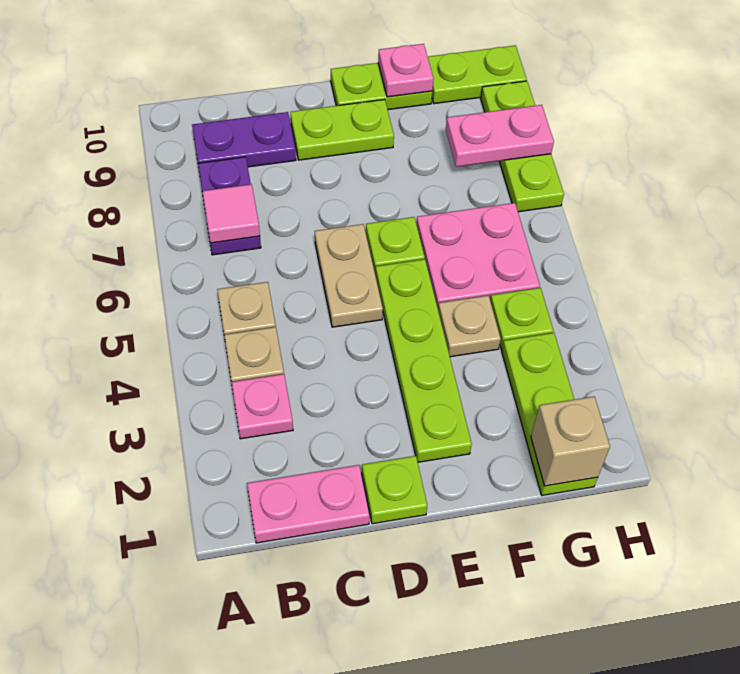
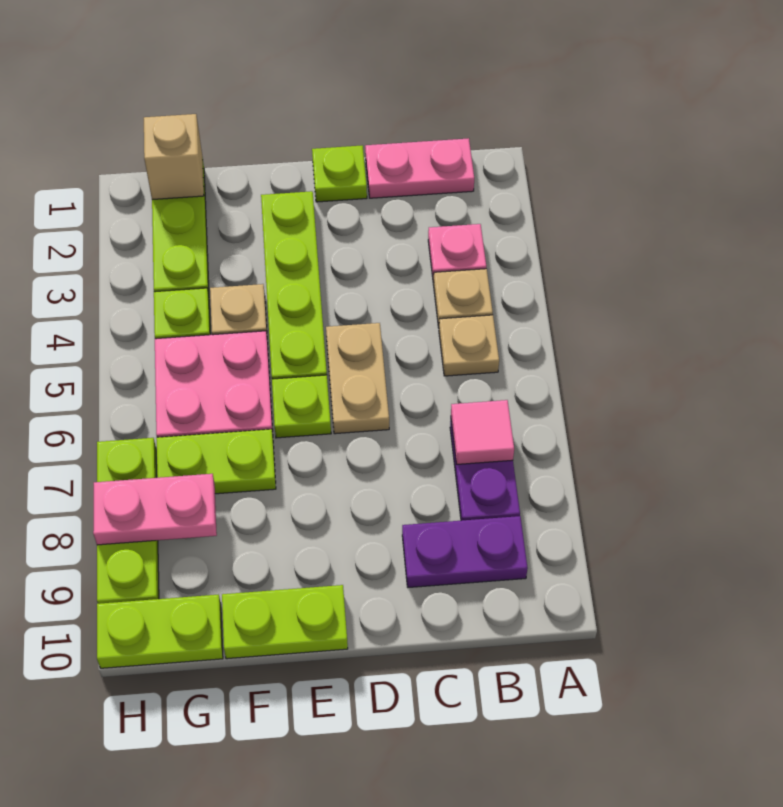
lime plate D9:E9 level 1 -> lime plate F7:G7 level 1
pink plate F10 level 2 -> none

